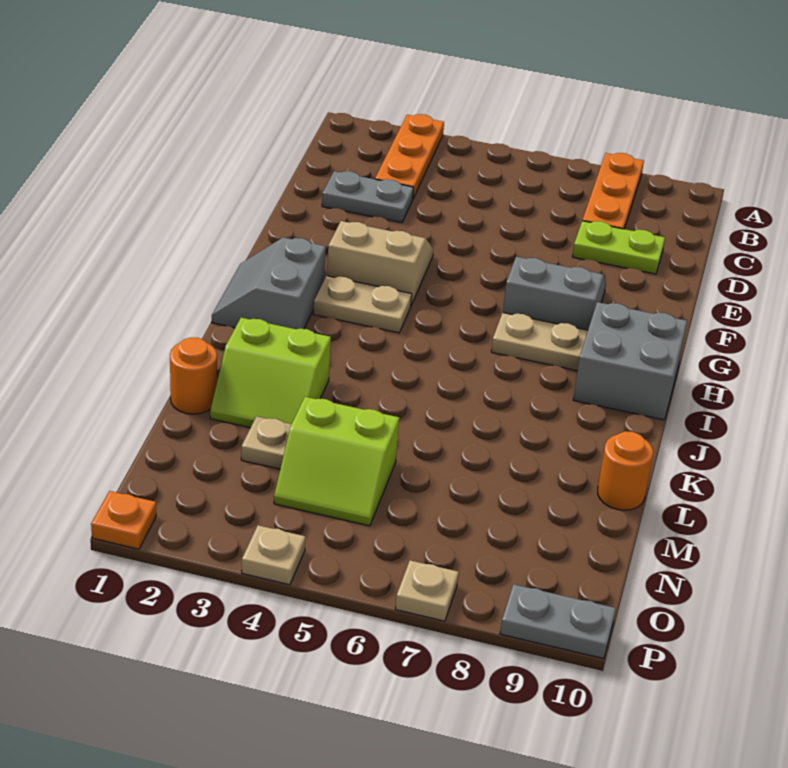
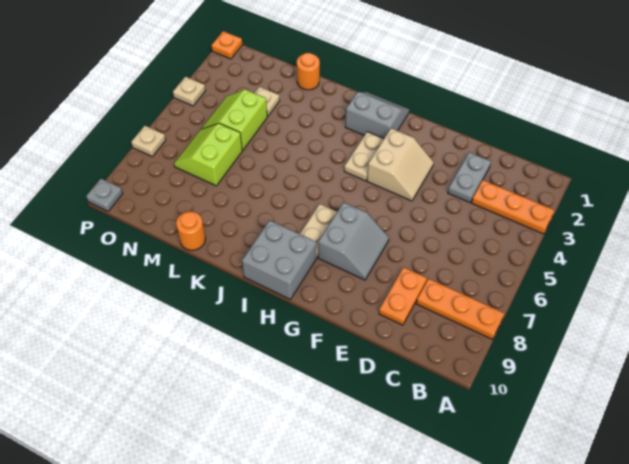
lime plate D8:D9 level 1 -> orange plate D8:D9 level 1
lime slope K2:L3 level 1 top K -> lime slope M6:N7 level 1 top M
grey plate P9:P10 level 1 -> grey plate P10 level 1

